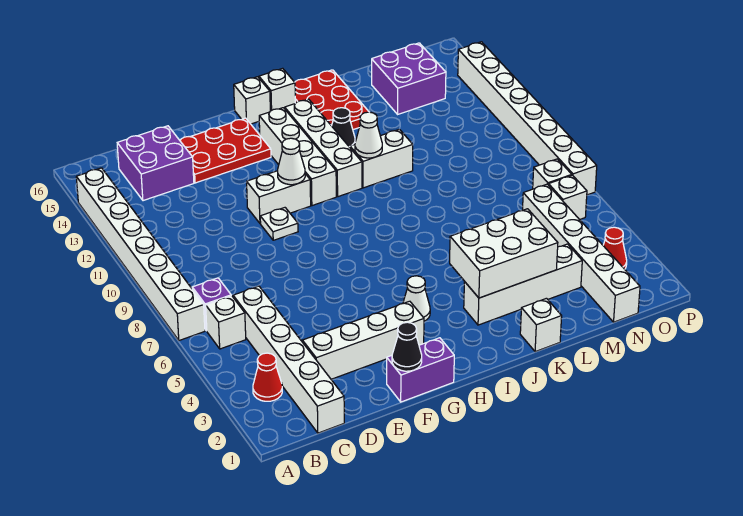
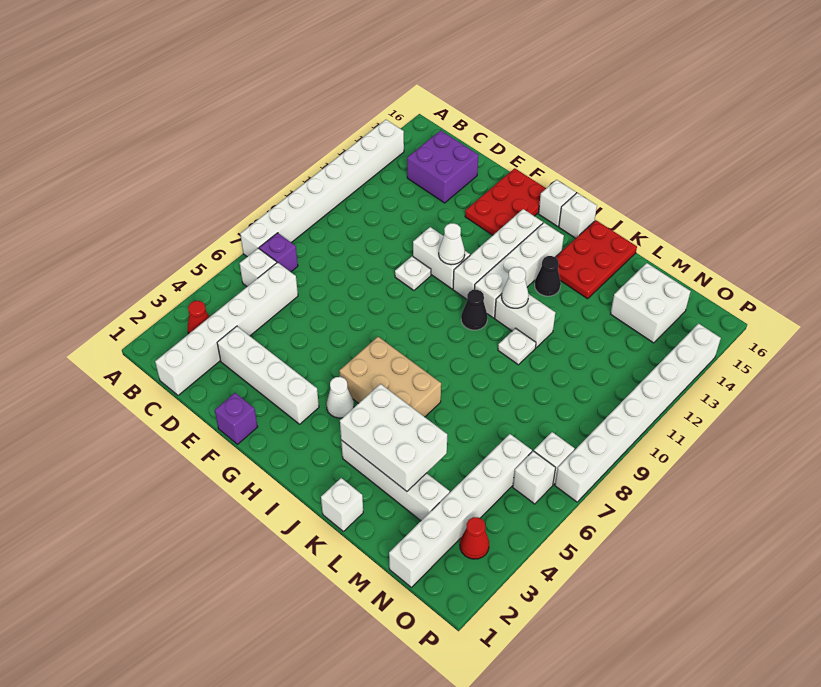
red plate E14:G15 level 1 -> red plate F14:G16 level 1
purple brick F1:G1 level 1 -> purple brick F1 level 1
black cone F1 level 2 -> black cone I10 level 1
none -> tan brick H5:J6 level 1
none -> white plate K10 level 1
purple brick M14:N15 level 1 -> white brick M14:N15 level 1

